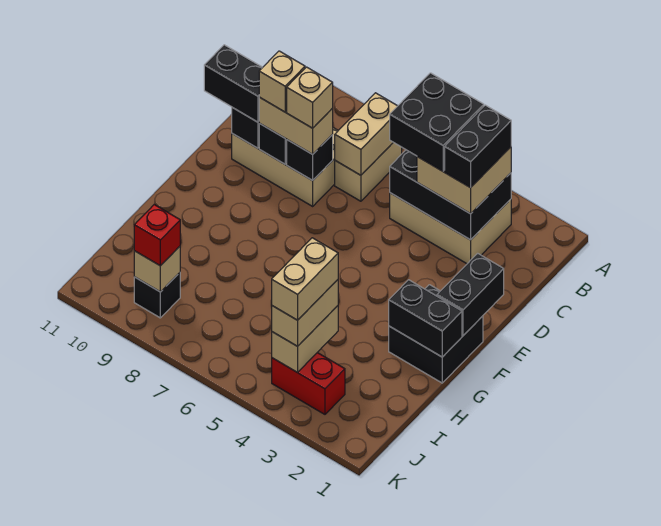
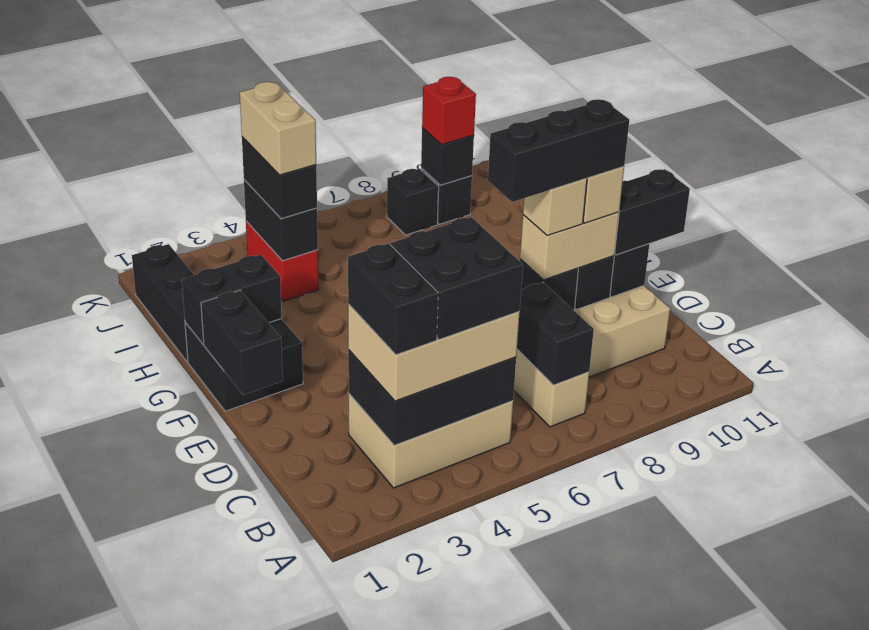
tan brick B3:C4 level 3 -> tan brick B3:C5 level 3
tan brick B7:C7 level 2 -> black brick B7:C7 level 2
none -> black brick D7:D9 level 5
none -> black brick H1:J1 level 1
tan brick I4:J4 level 2 -> black brick I4:J4 level 2
tan brick I4:J4 level 3 -> black brick I4:J4 level 3
red brick J3:J4 level 1 -> red brick I4:J4 level 1
none -> black brick J8 level 1
tan brick J9 level 2 -> black brick J9 level 2

